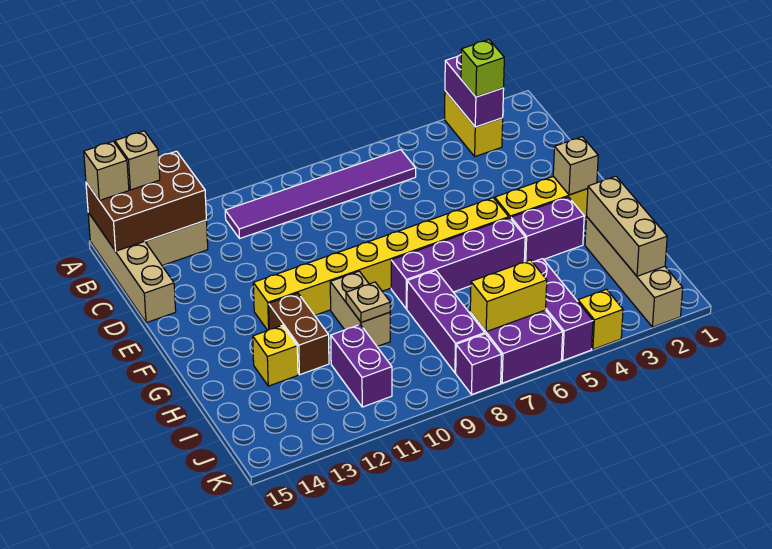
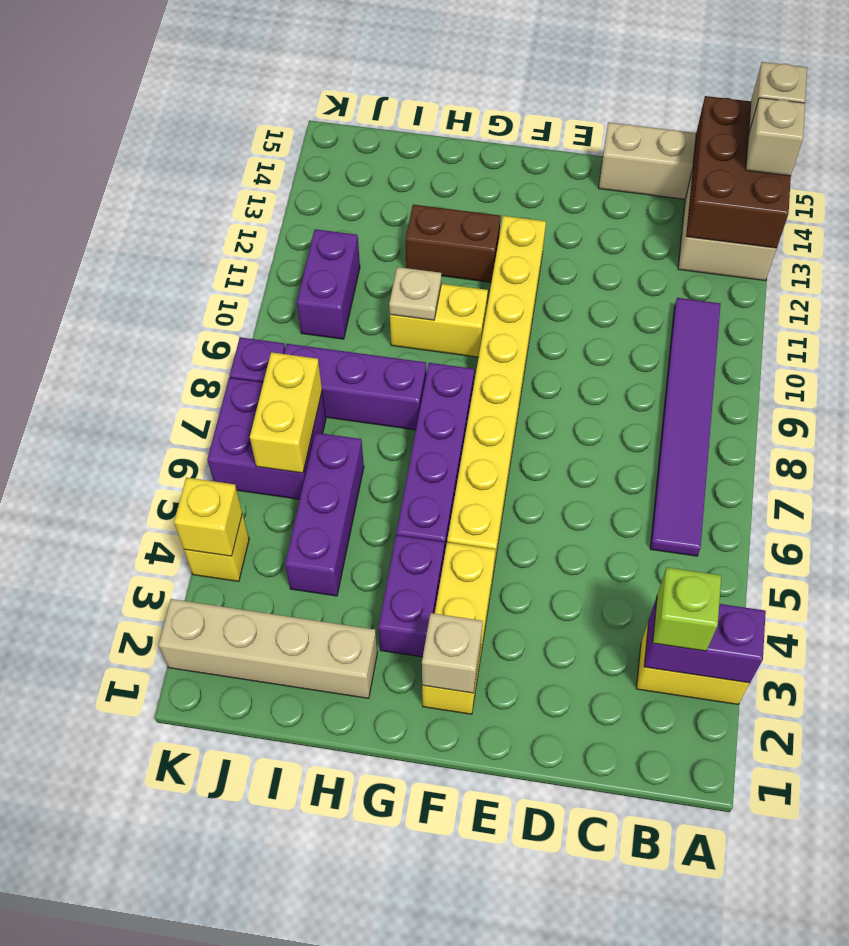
tan brick G10:H10 level 1 -> yellow brick G10:H10 level 1
tan brick H2:J2 level 2 -> none
yellow brick H13 level 1 -> yellow brick K4 level 2
purple brick I5:K5 level 1 -> purple brick I4:I6 level 1
purple brick I11:J11 level 1 -> purple brick J10:J11 level 1

